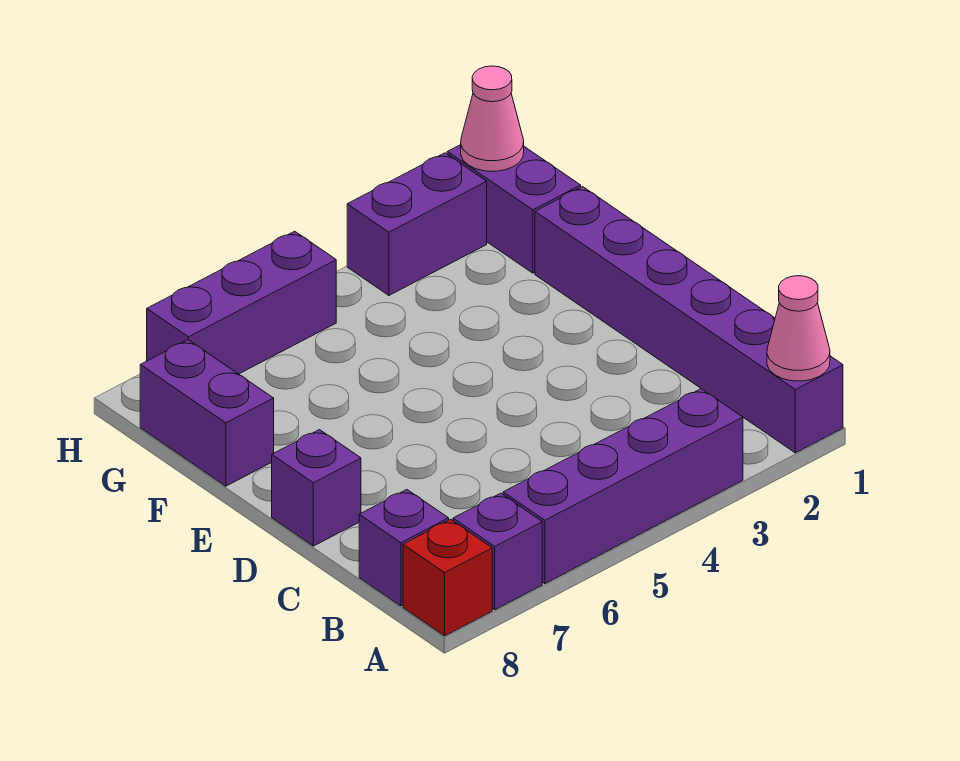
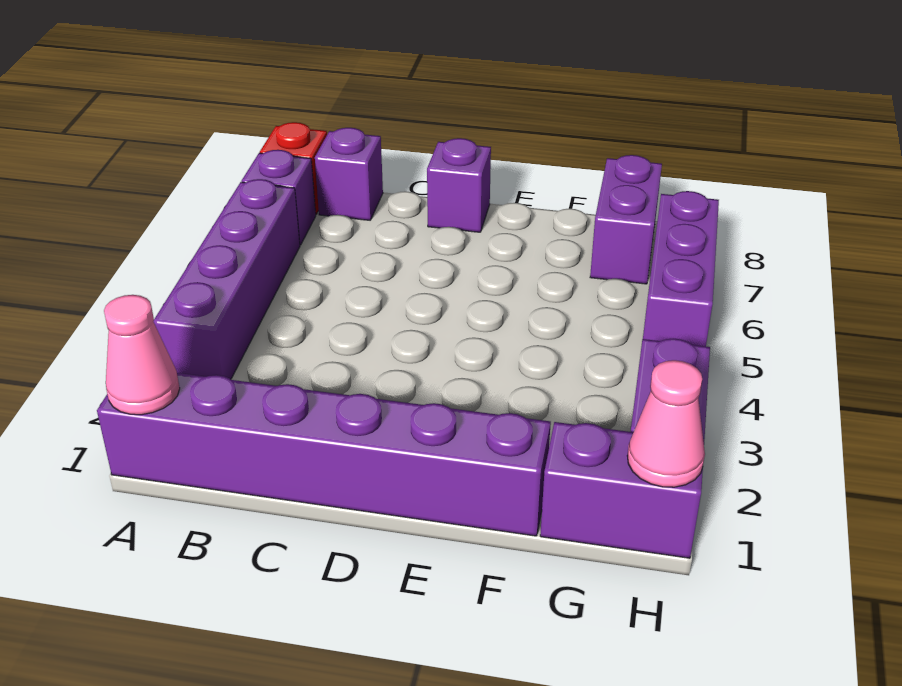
purple brick F8:G8 level 1 -> purple brick G7:G8 level 1

